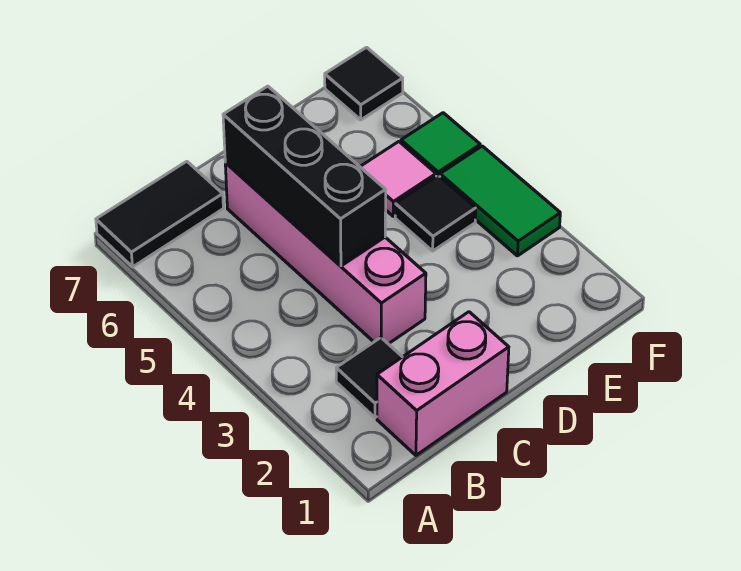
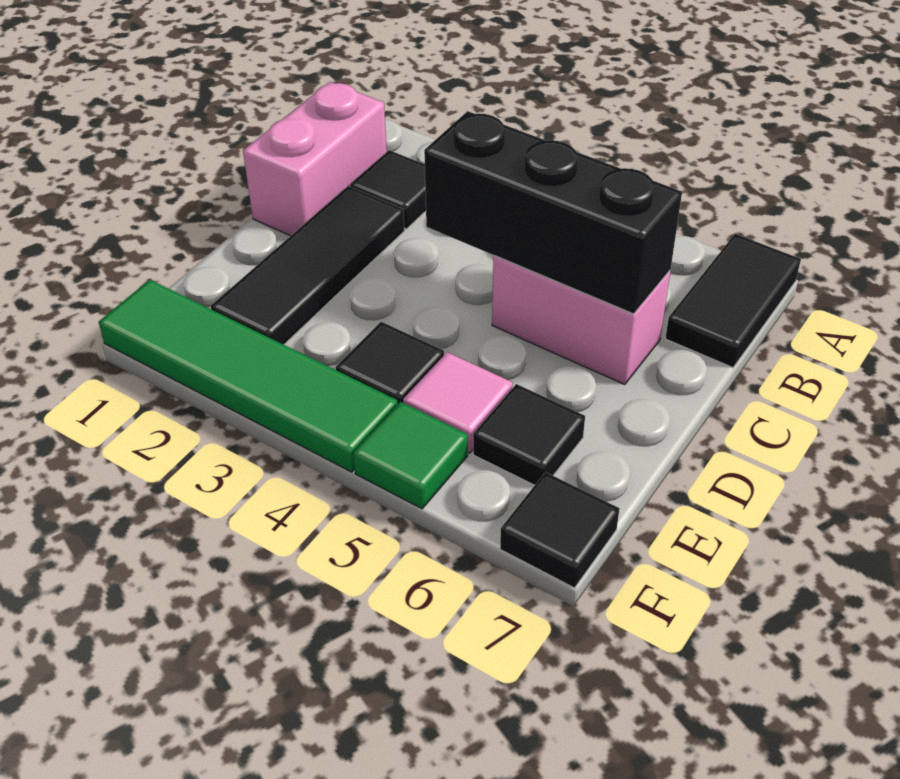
none -> black tile C2:E2 level 1
pink brick C3:C6 level 1 -> pink brick C5:C6 level 1
none -> black tile E6 level 1
green tile F3:F4 level 1 -> green tile F1:F4 level 1

